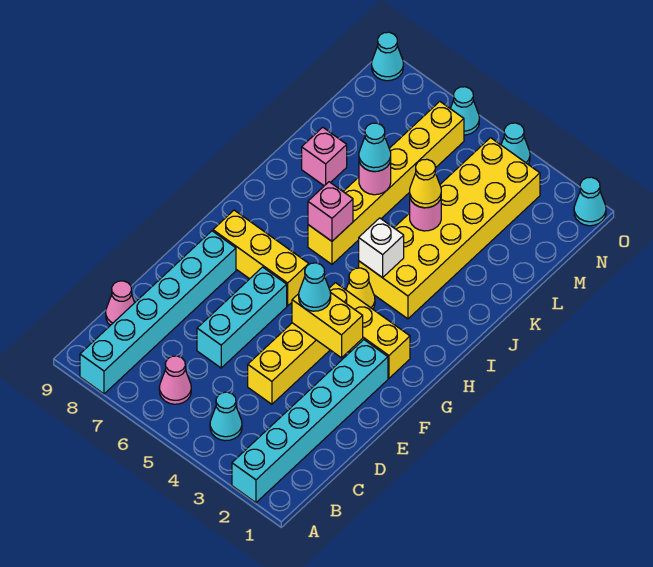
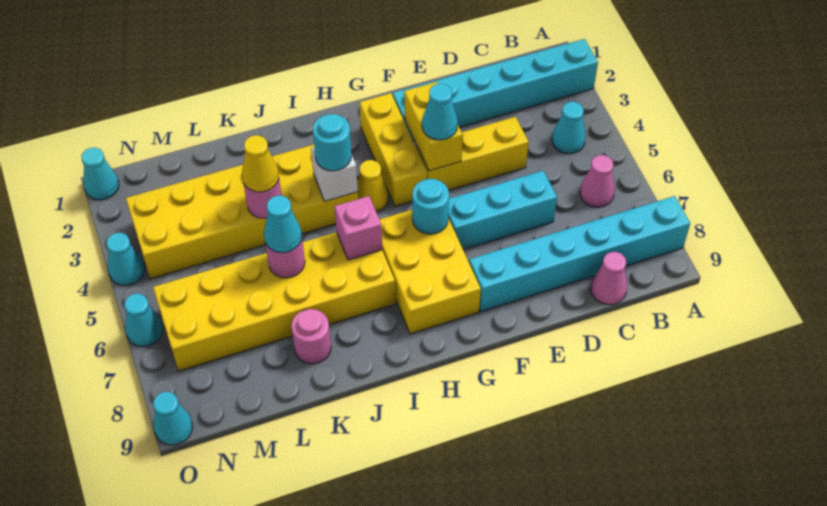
yellow brick G6:G8 level 1 -> yellow brick G6:H8 level 1
none -> cyan round brick G6 level 2
none -> cyan round brick I4 level 3
yellow brick I6:N6 level 1 -> yellow brick I6:N7 level 1
pink brick K8 level 1 -> pink round brick K8 level 1

